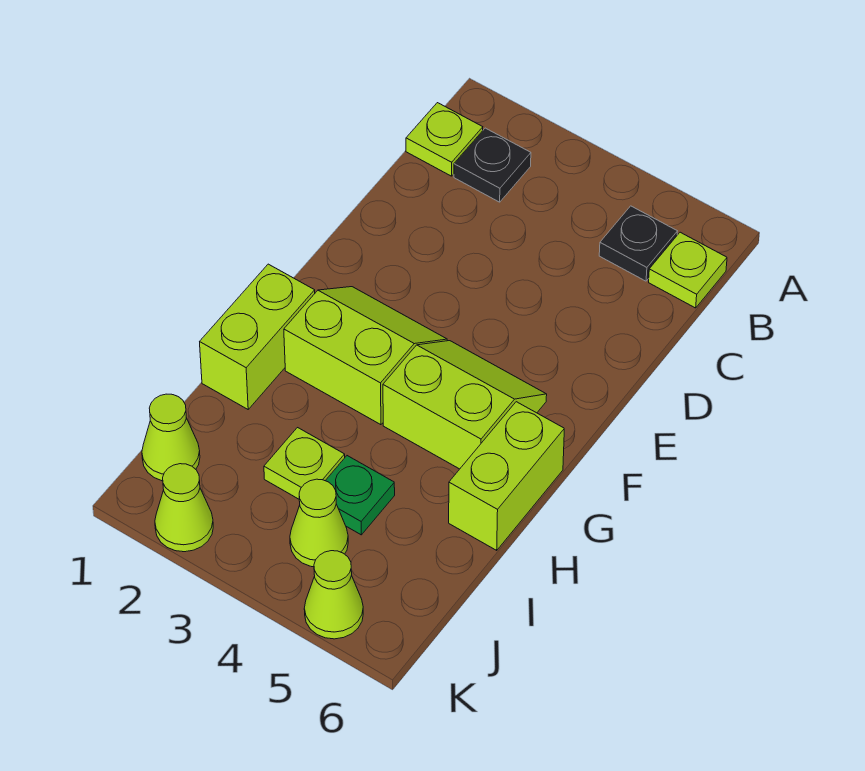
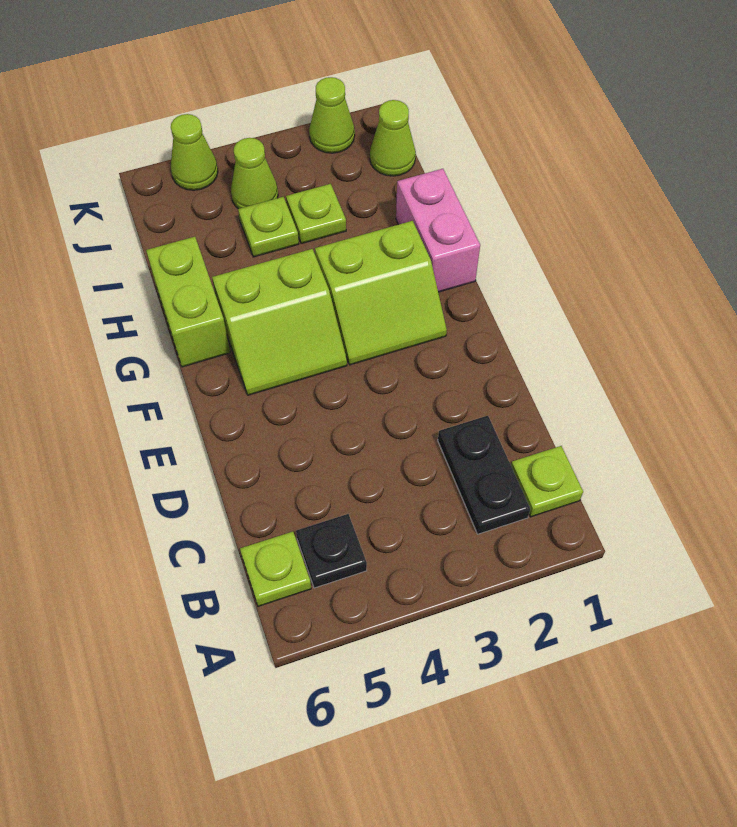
black plate B2 level 1 -> black plate B2:C2 level 1
lime brick G1:H1 level 1 -> pink brick G1:H1 level 1
green plate I4 level 1 -> lime plate I4 level 1

